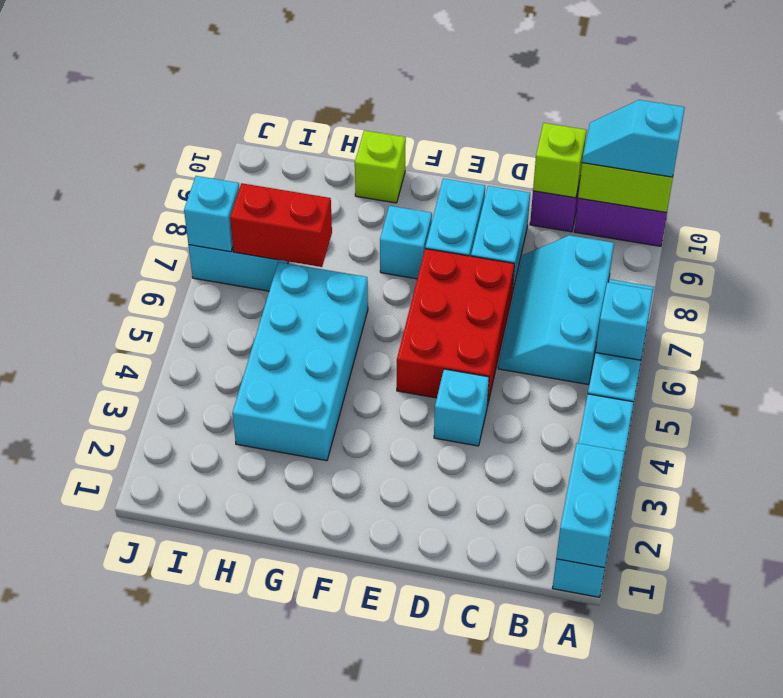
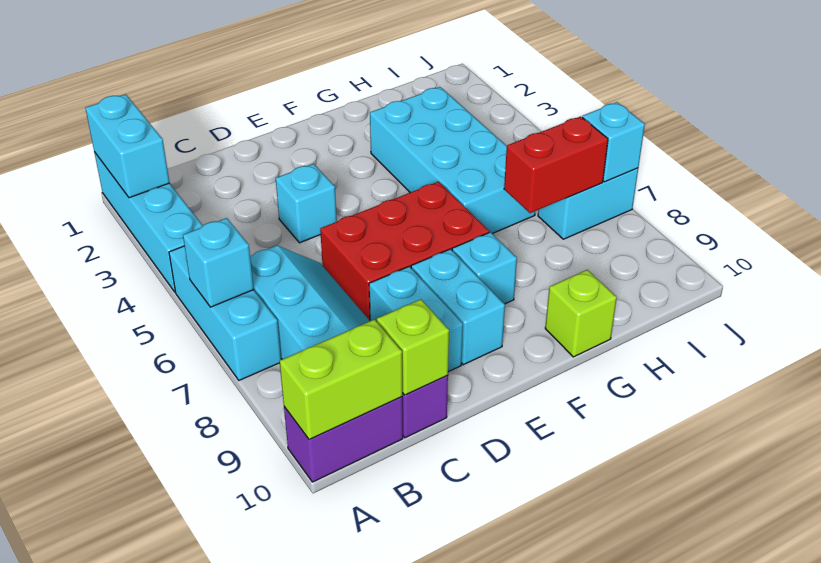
cyan slope A10:B10 level 3 top A -> none
red brick D5:E7 level 1 -> red brick D6:F7 level 1

